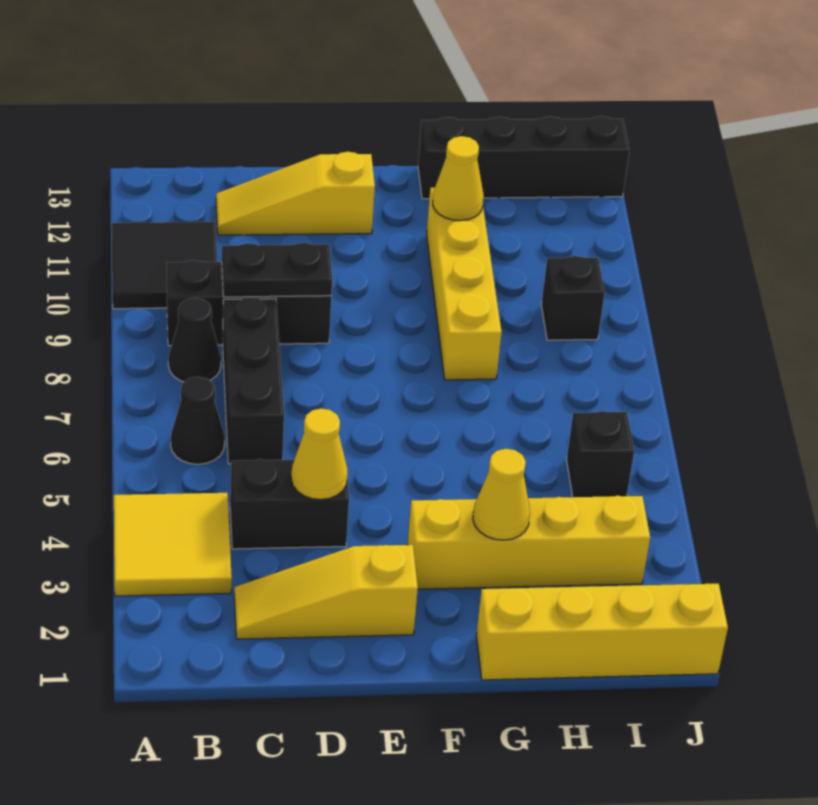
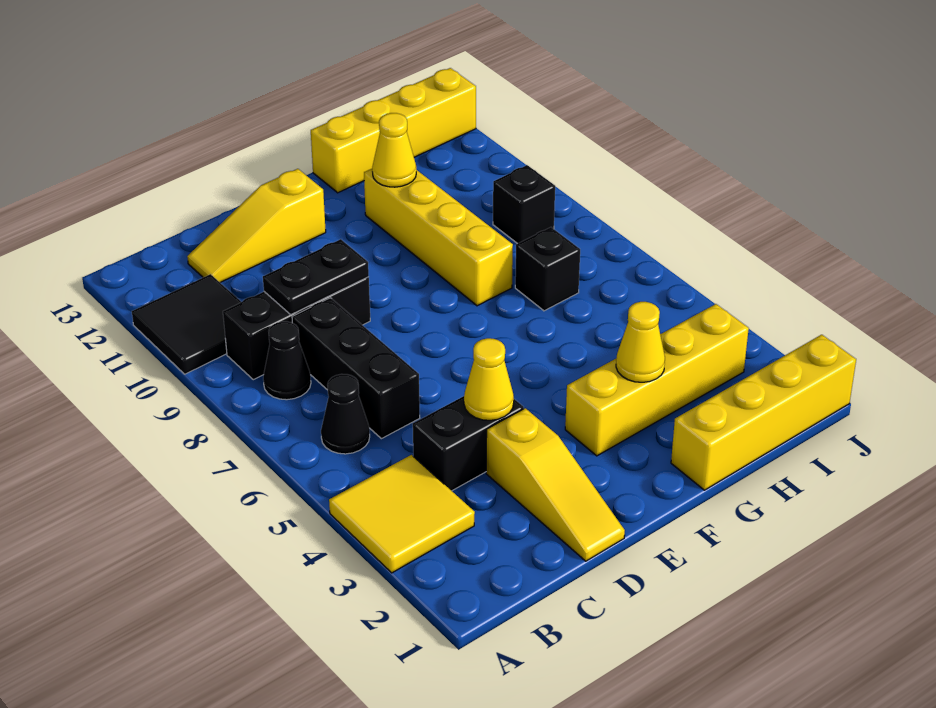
yellow slope C2:E2 level 1 top E -> yellow slope D1:D3 level 1 top 3
black brick G13:J13 level 1 -> yellow brick G13:J13 level 1
black brick I5 level 1 -> black brick H7 level 1

